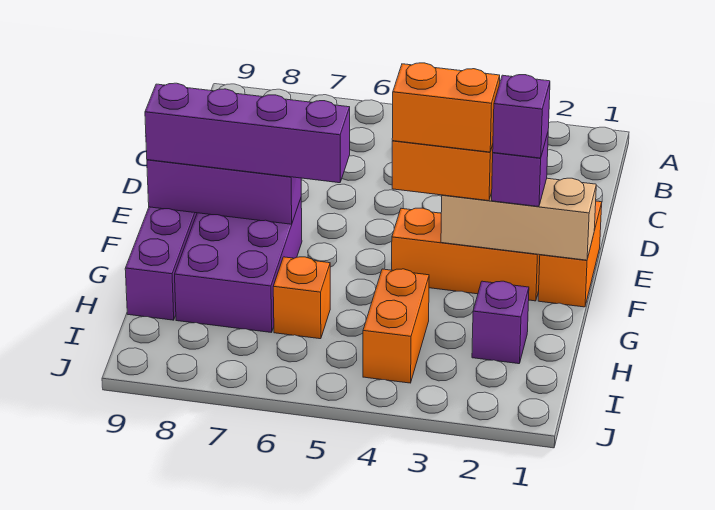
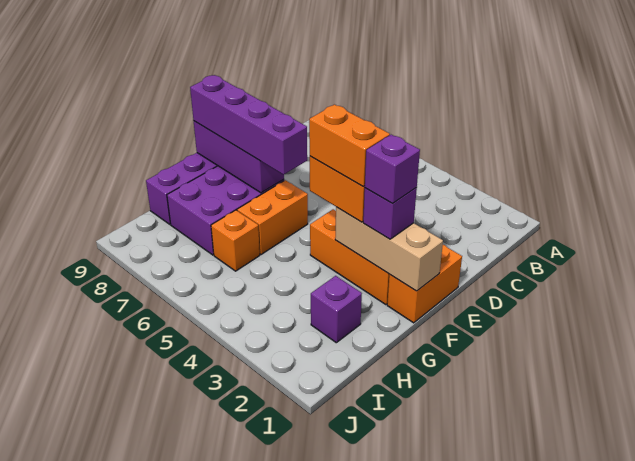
orange brick H4:I4 level 1 -> orange brick F6:G6 level 1

